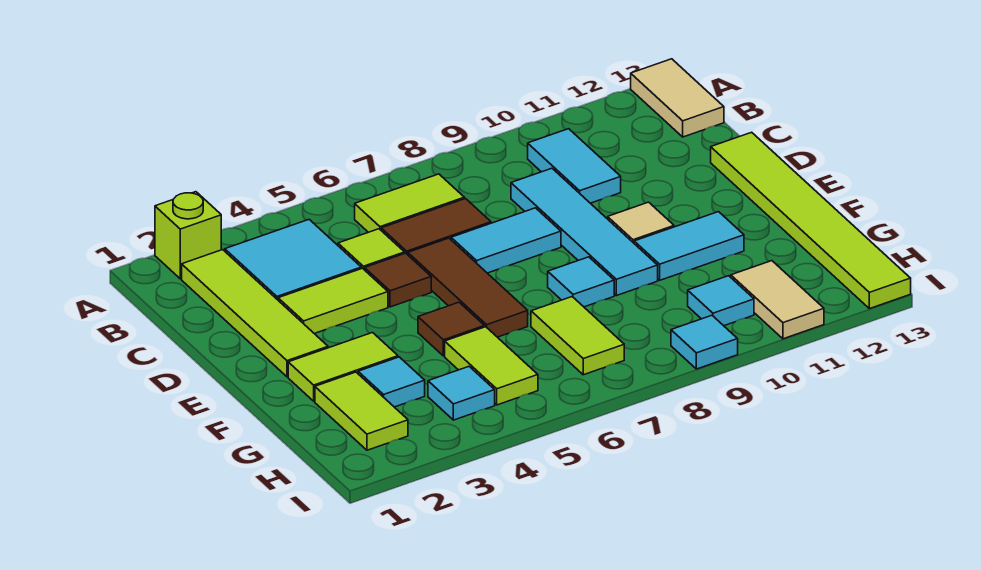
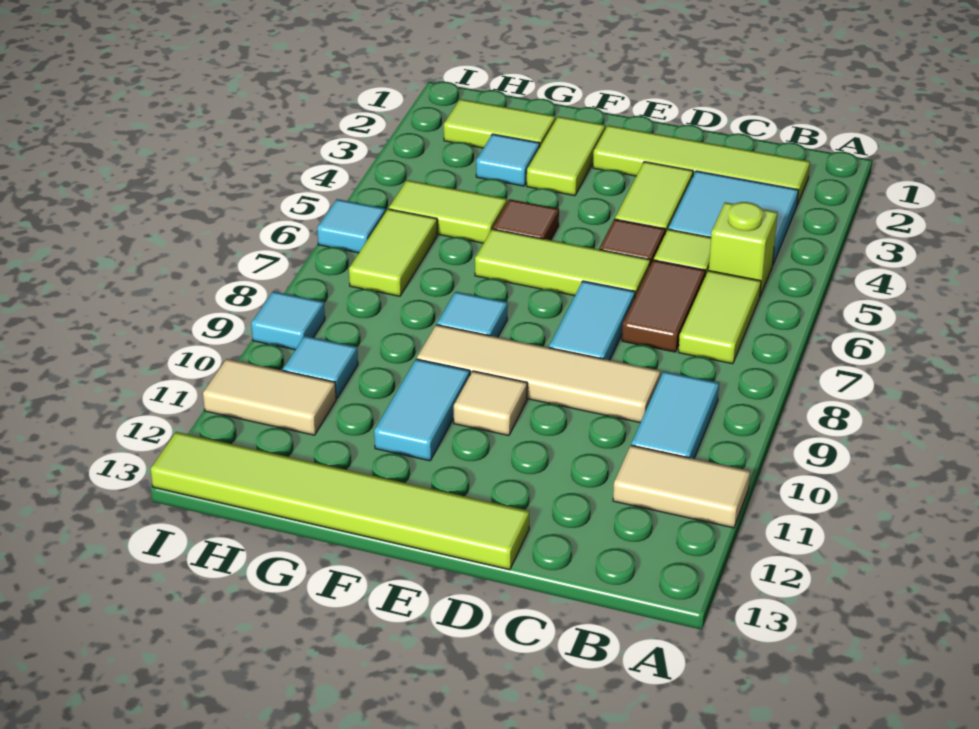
lime brick A2 level 1 -> lime brick B5 level 1
tan tile A13:B13 level 1 -> tan tile A11:B11 level 1
cyan tile B10:C10 level 1 -> cyan tile B9:B10 level 1
cyan tile C9:F9 level 1 -> tan tile C9:F9 level 1
brown tile D6:F6 level 1 -> lime tile D6:F6 level 1
lime tile G7:H7 level 1 -> lime tile H6:H7 level 1
cyan tile H4 level 1 -> cyan tile I6 level 1

